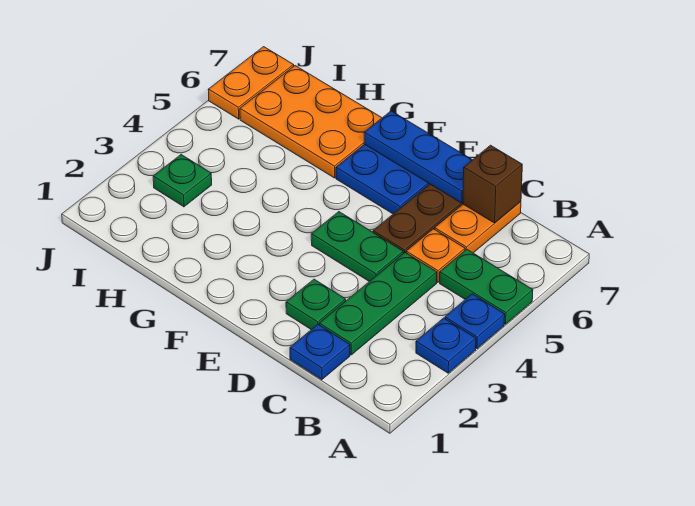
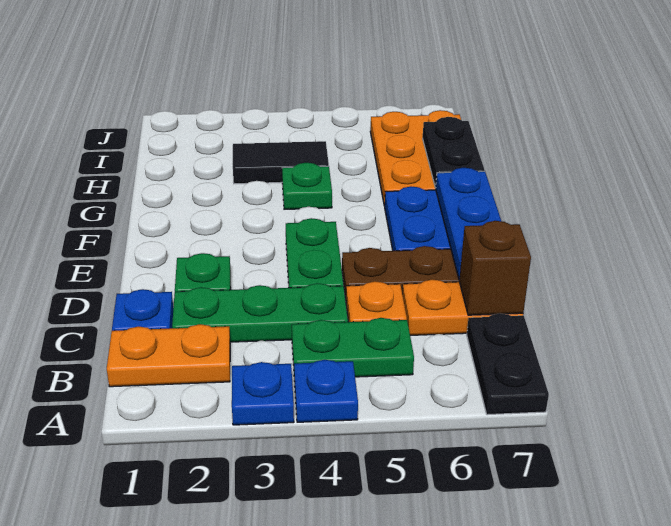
green plate A5:B5 level 1 -> green plate B4:B5 level 1
none -> black plate A7:B7 level 1
none -> black plate G7:H7 level 2
none -> black tile H3:H4 level 1
green plate I3 level 1 -> green plate G4 level 1
orange plate J6:J7 level 1 -> orange plate B1:B2 level 1

